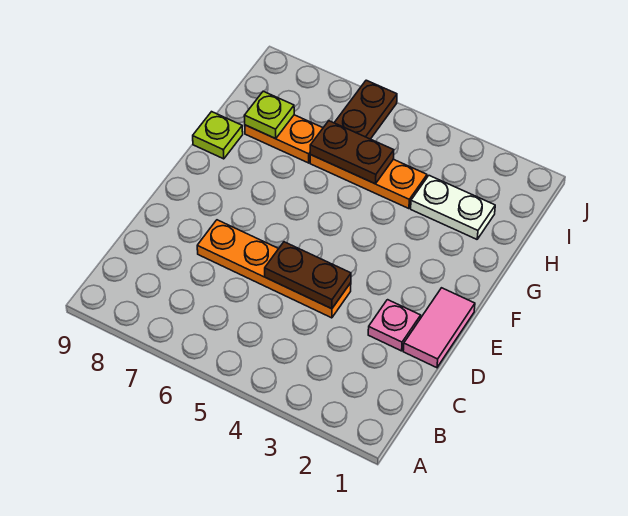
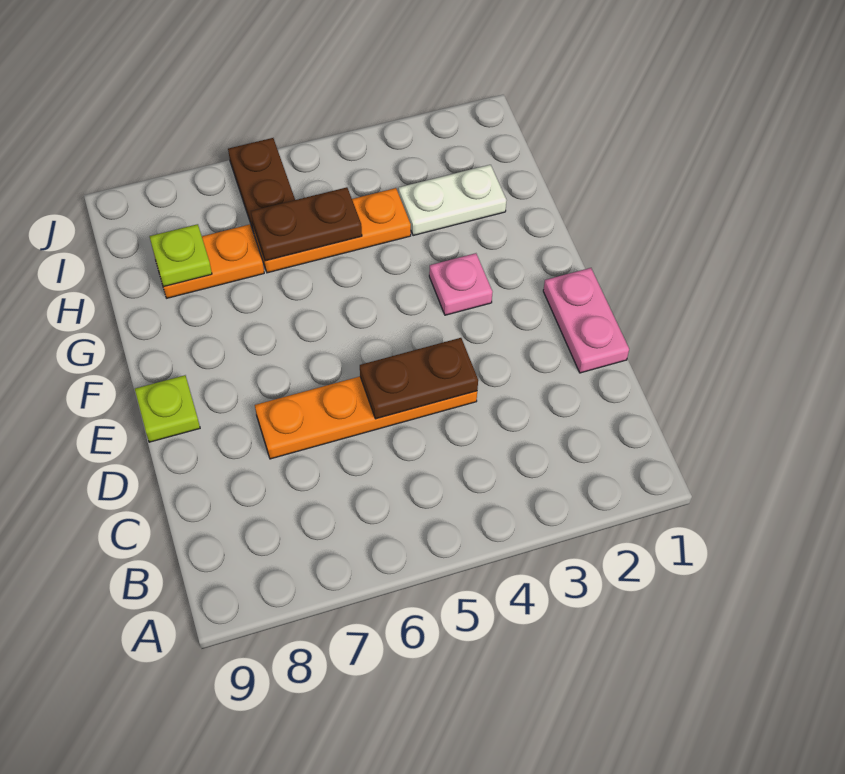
pink tile D1:E1 level 1 -> pink plate D1:E1 level 1
pink plate D2 level 1 -> pink plate F3 level 1
lime plate G9 level 1 -> lime plate E9 level 1

